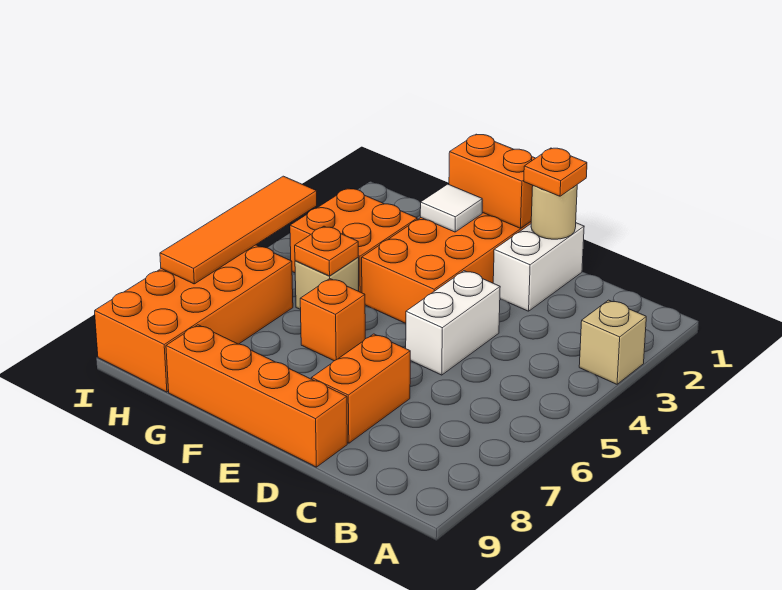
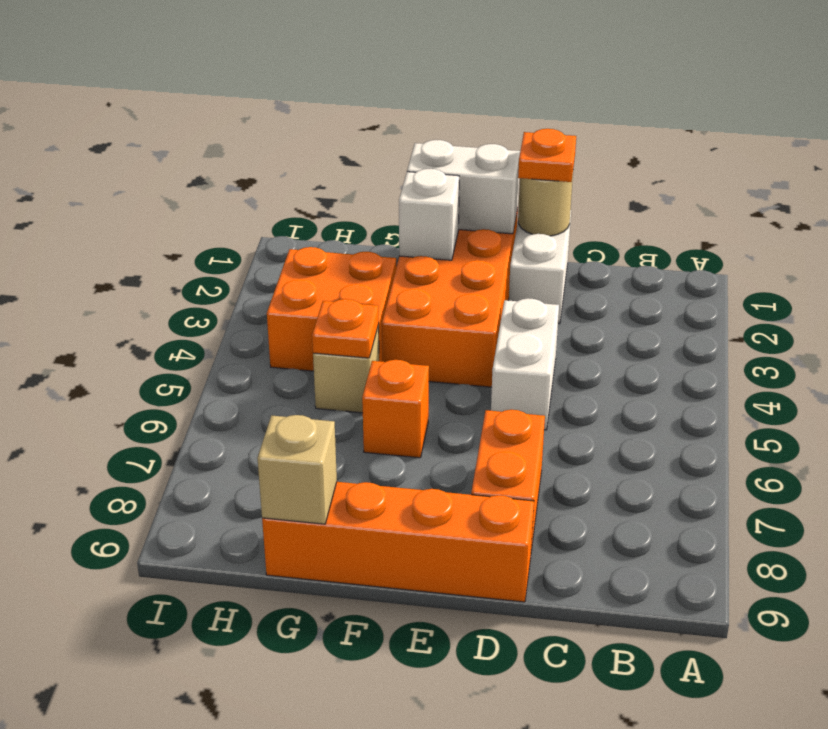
tan brick A3 level 1 -> tan brick G9 level 2
orange brick E1:F1 level 2 -> white brick E1:F1 level 2
white tile F2 level 2 -> white brick F2 level 2
orange brick H6:I9 level 1 -> none
orange tile I4:I7 level 2 -> none

